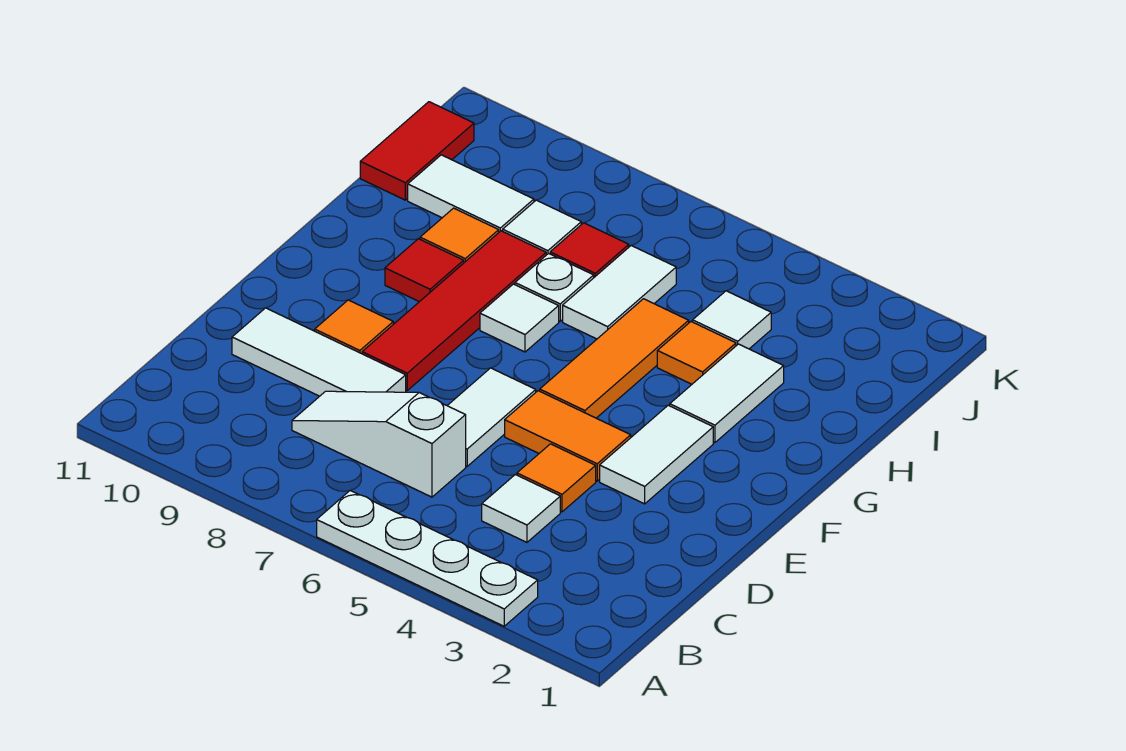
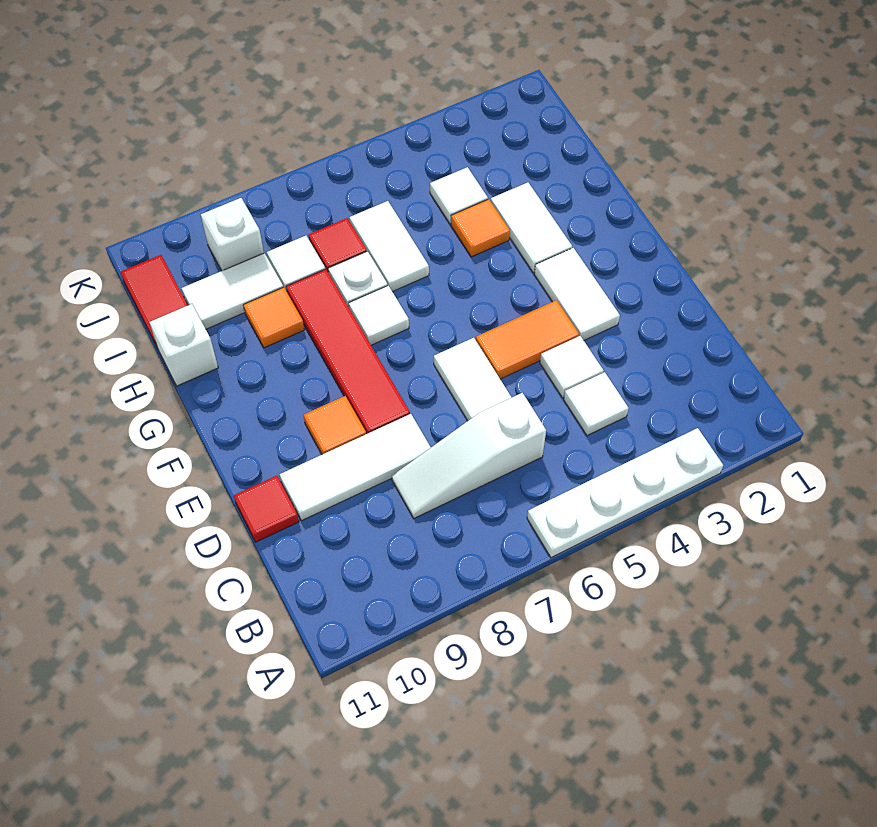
orange tile D4 level 1 -> white tile D4 level 1
orange tile F5:H5 level 1 -> none
red tile G9 level 1 -> red tile D11 level 1
none -> white brick H11 level 1
none -> white brick J9 level 1

